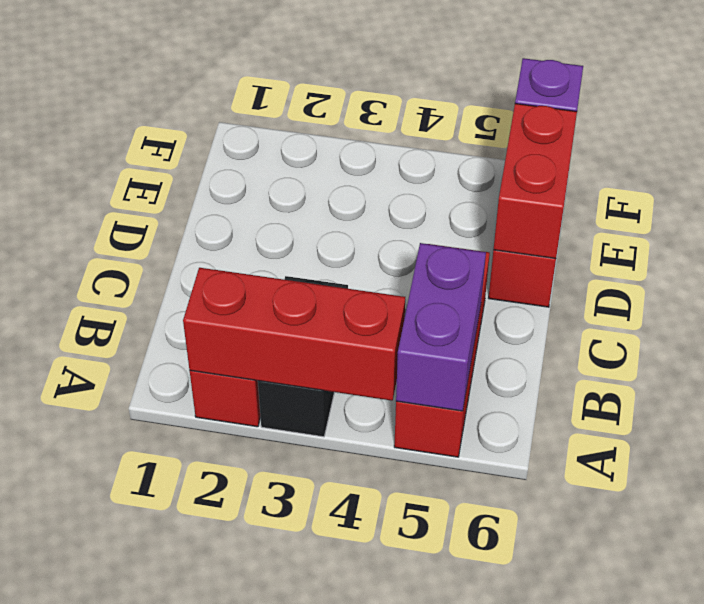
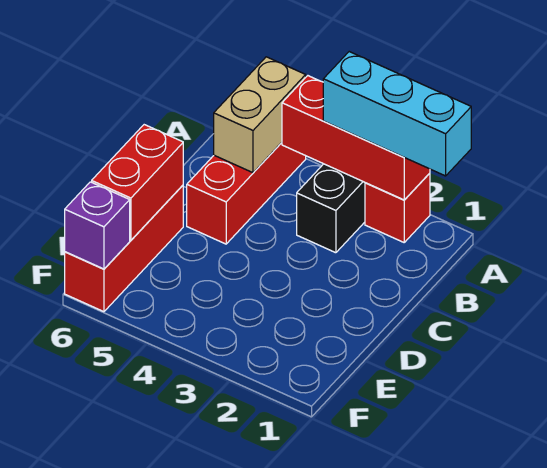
none -> cyan brick A1:A3 level 3
purple brick A5:B5 level 2 -> tan brick A5:B5 level 2

